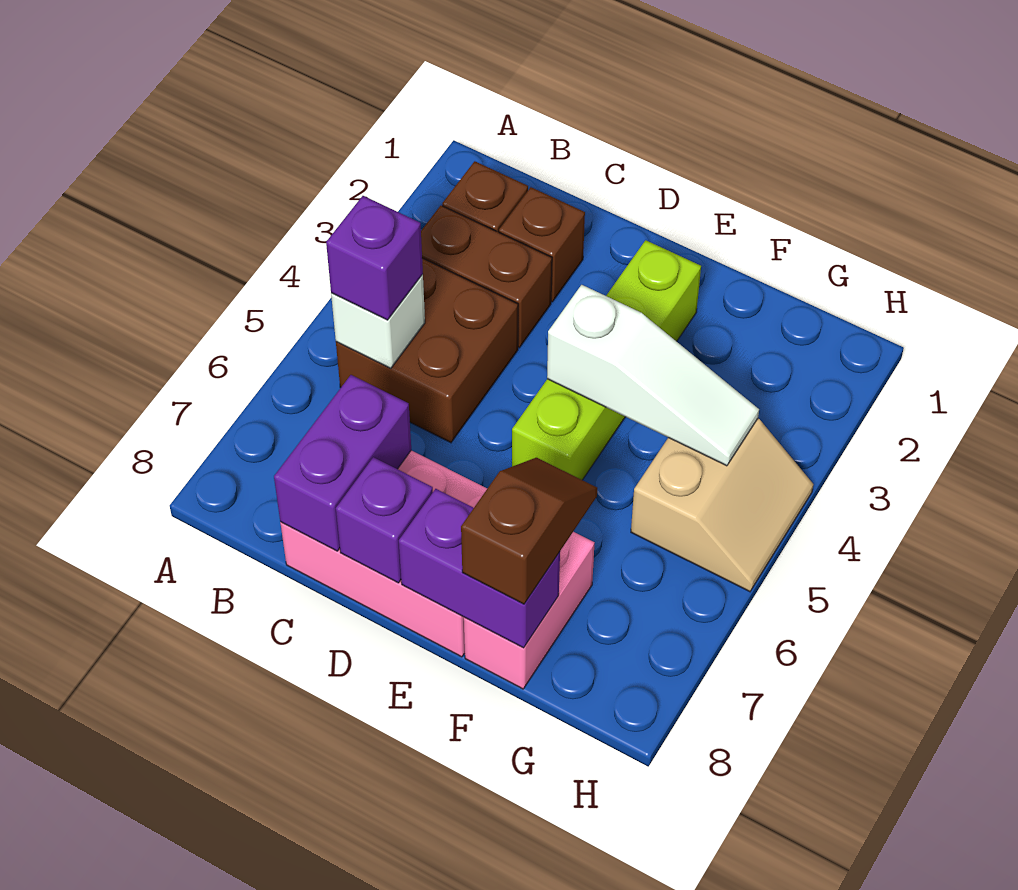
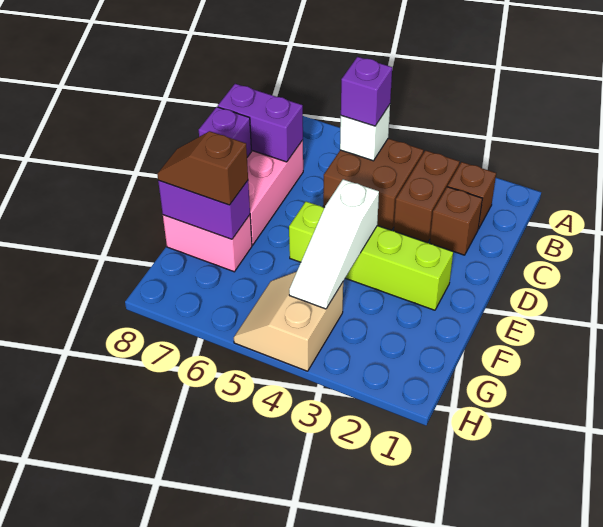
purple brick E8:F8 level 2 -> purple brick F7:F8 level 2
brown slope F7:F8 level 3 top 8 -> brown slope F7:F8 level 3 top 7
tan slope G4:H5 level 1 top G -> tan slope G4:H5 level 1 top 4

